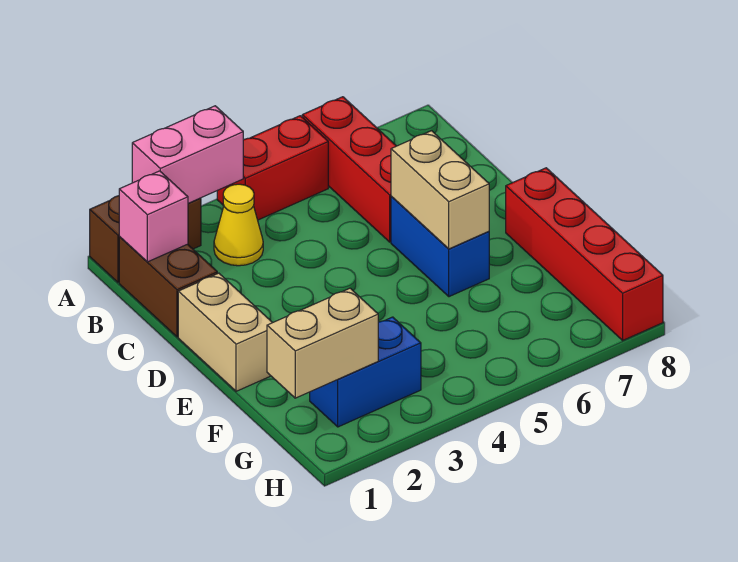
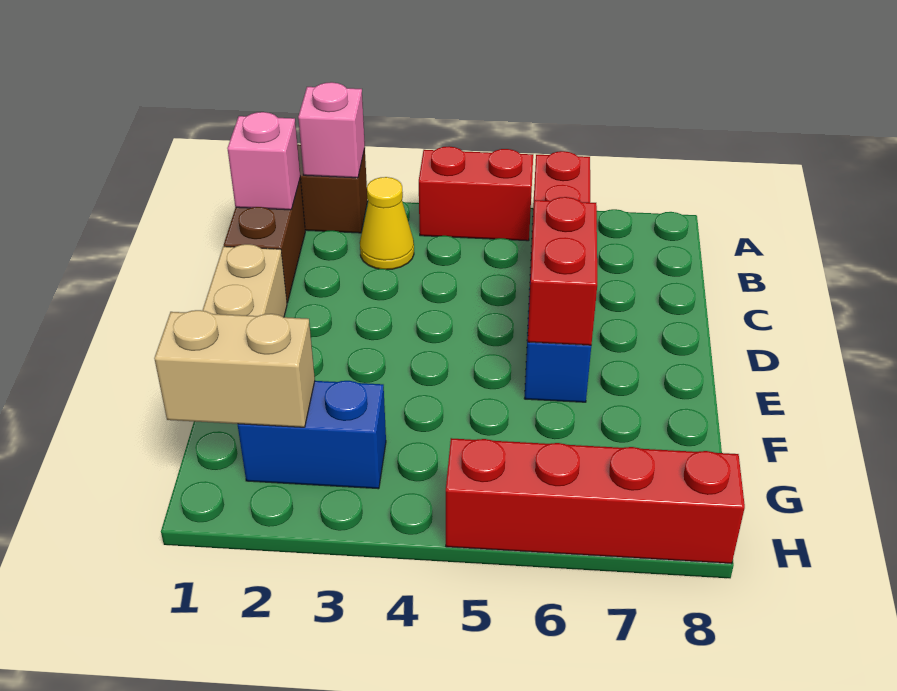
pink brick A2:A3 level 2 -> pink brick A2 level 2
tan brick D6:E6 level 2 -> red brick D6:E6 level 2
red brick E8:H8 level 1 -> red brick H5:H8 level 1

